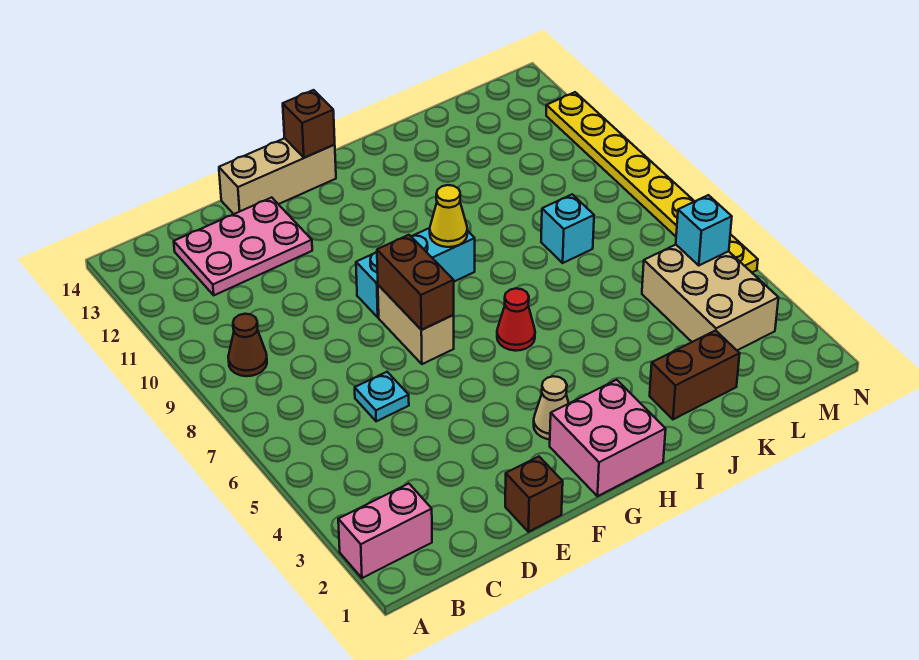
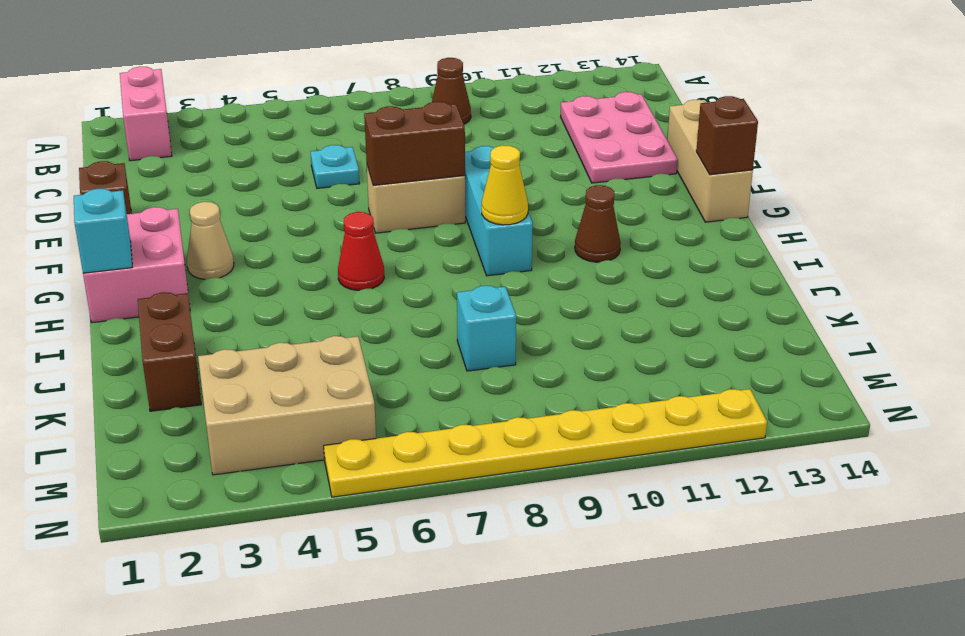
none -> brown cone H11 level 1
cyan brick M5 level 2 -> cyan brick H1 level 2

